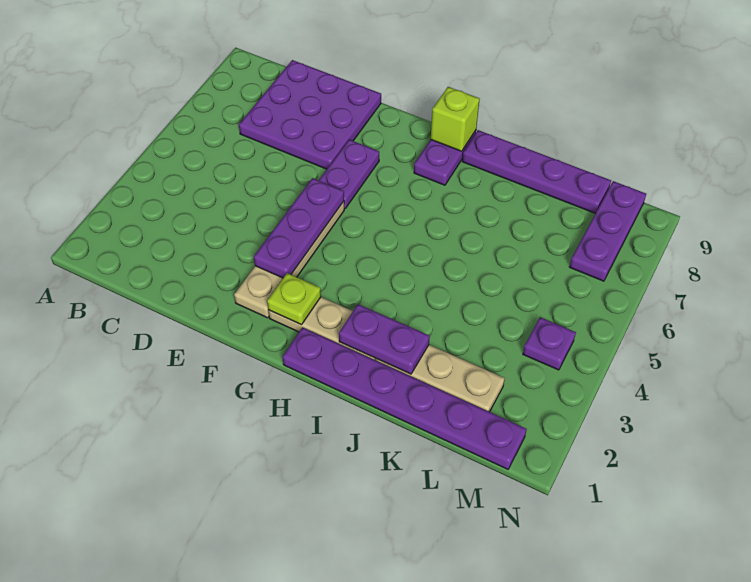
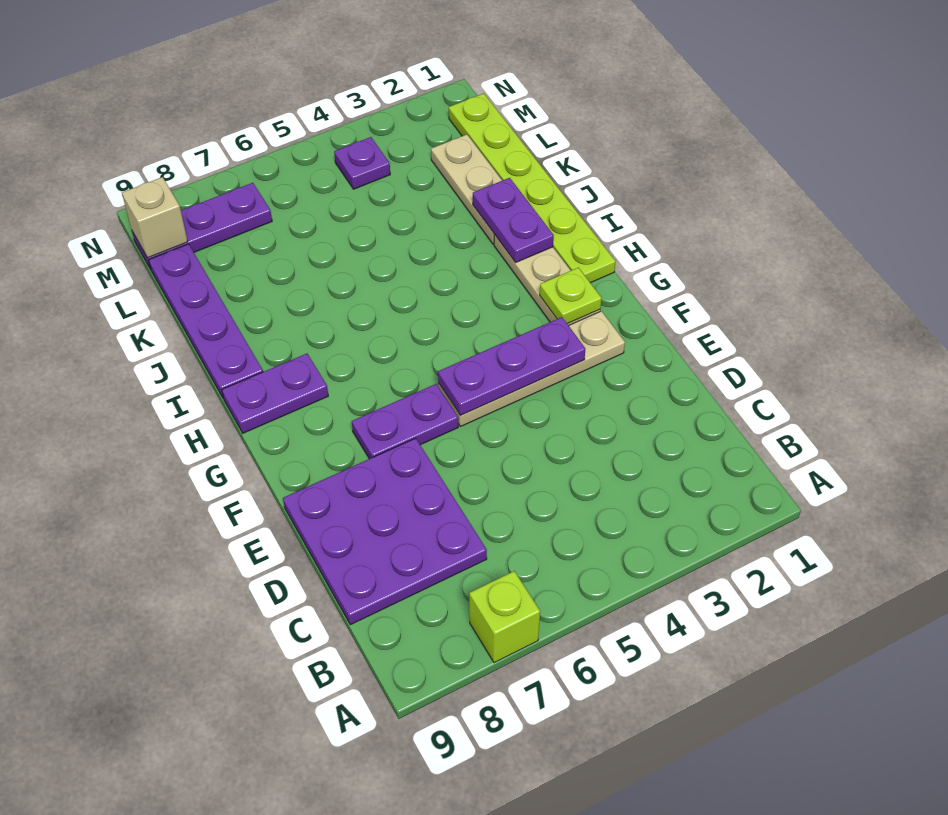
purple plate H1:M1 level 1 -> lime plate H1:M1 level 1
lime brick H9 level 2 -> lime brick A7 level 1
none -> tan brick M9 level 2

